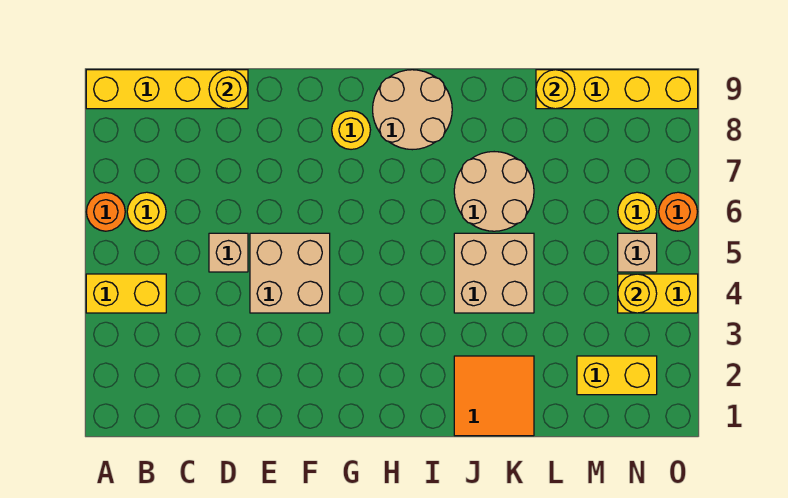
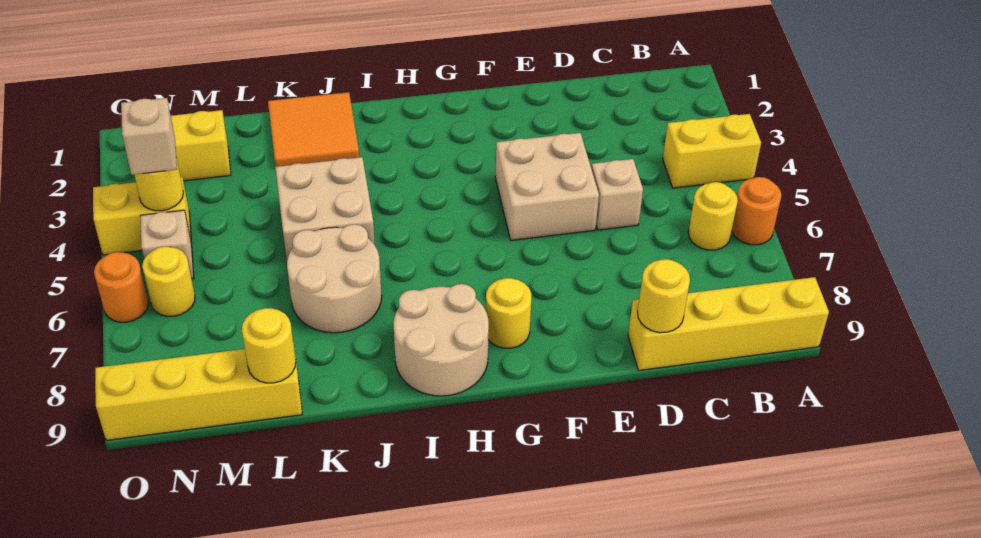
none -> tan brick N4 level 3

